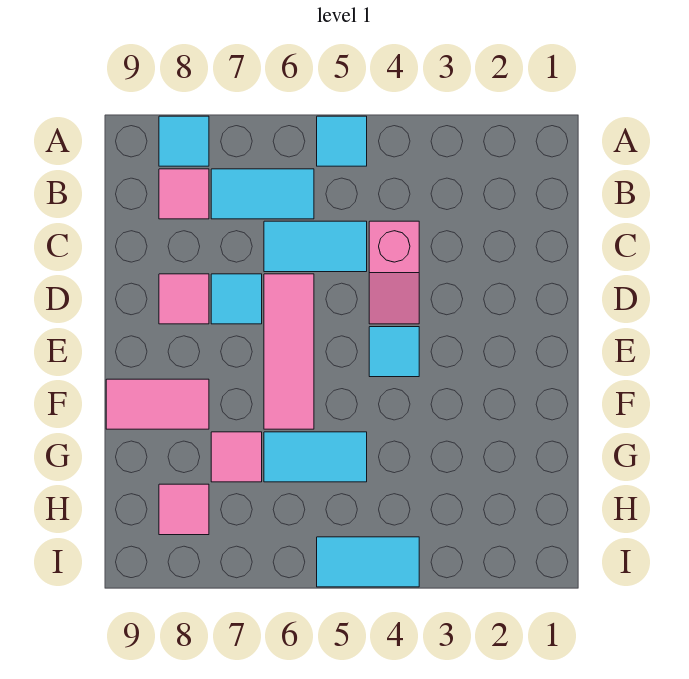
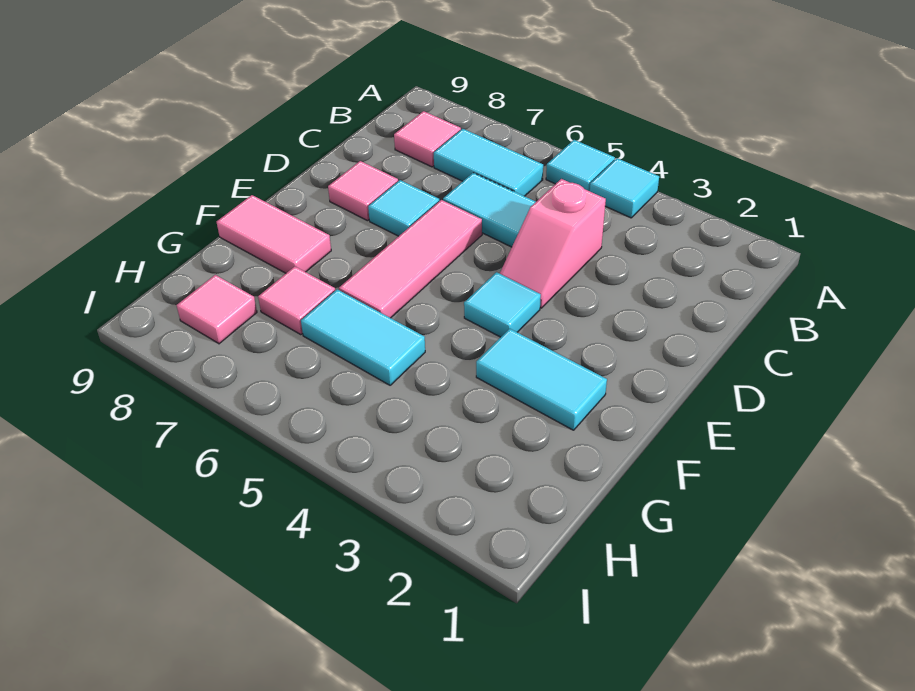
cyan tile A8 level 1 -> cyan tile A4 level 1
cyan tile I4:I5 level 1 -> cyan tile F2:F3 level 1

